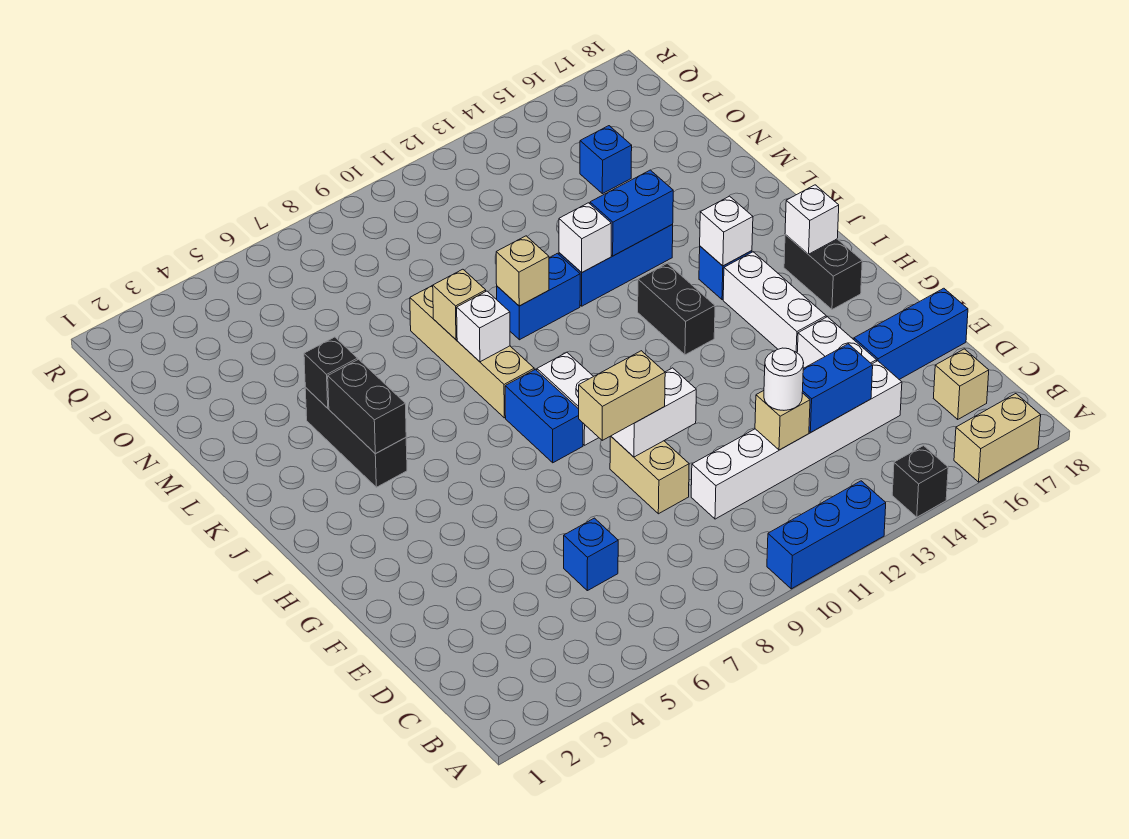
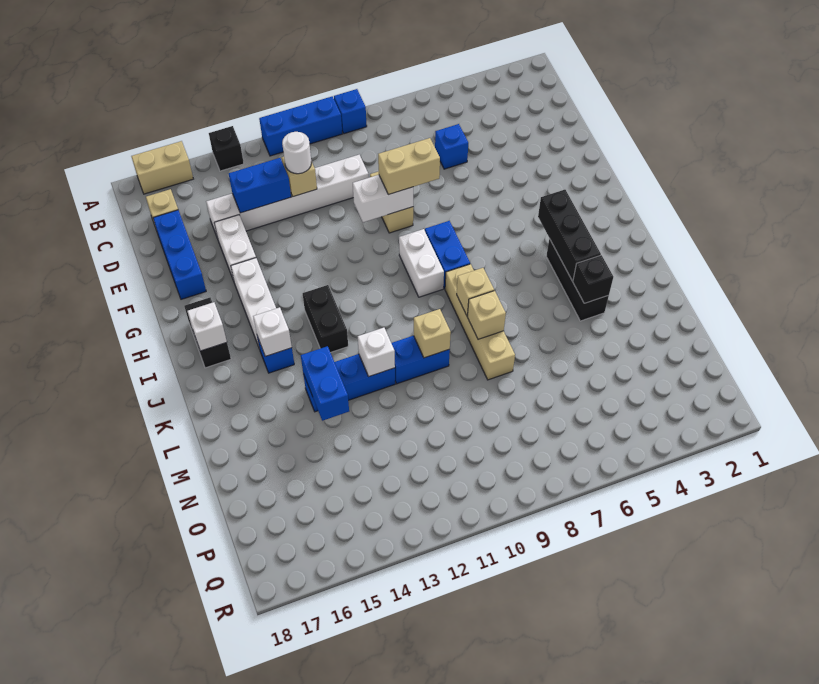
blue brick E16:E18 level 1 -> blue brick D17:F17 level 1
black brick J4:K4 level 2 -> black brick I4:K4 level 2
white brick K8 level 2 -> tan brick K8 level 2
blue brick L13:L14 level 2 -> blue brick L14:M14 level 2
blue brick O15 level 1 -> blue brick A9 level 1

